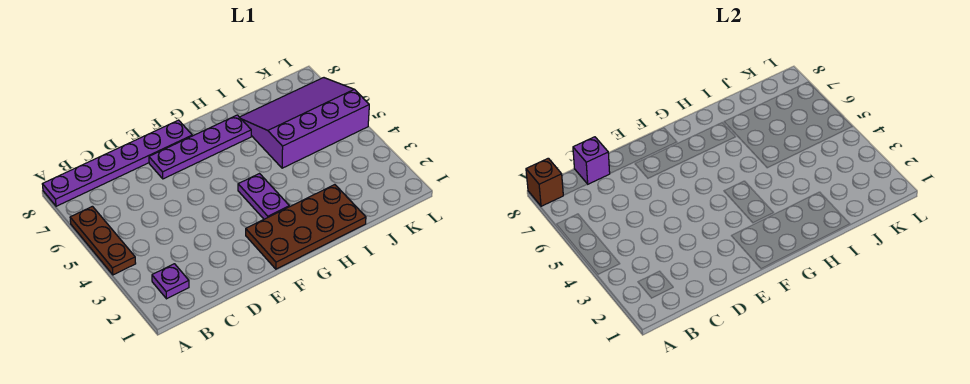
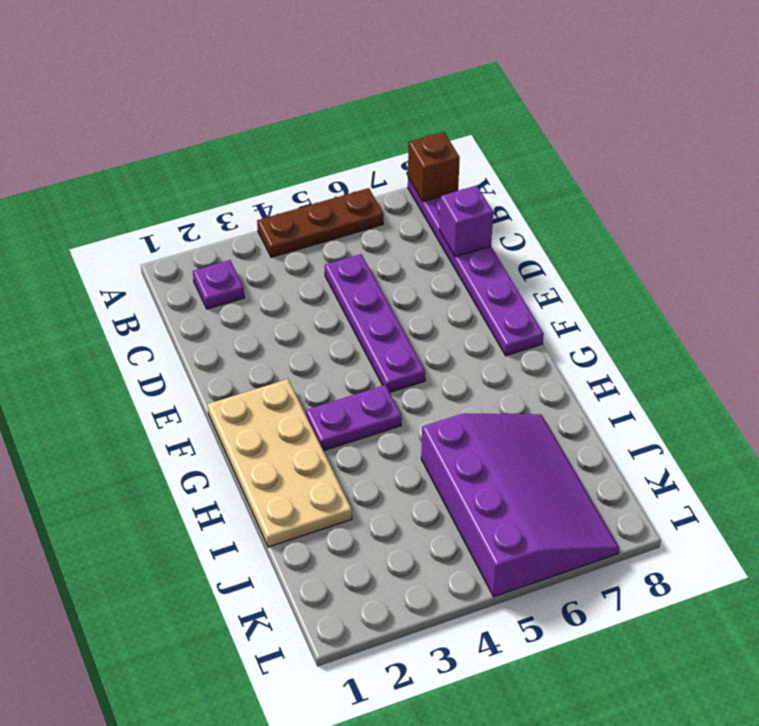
purple plate E7:H7 level 1 -> purple plate C5:F5 level 1
brown plate F1:I2 level 1 -> tan plate F1:I2 level 1

